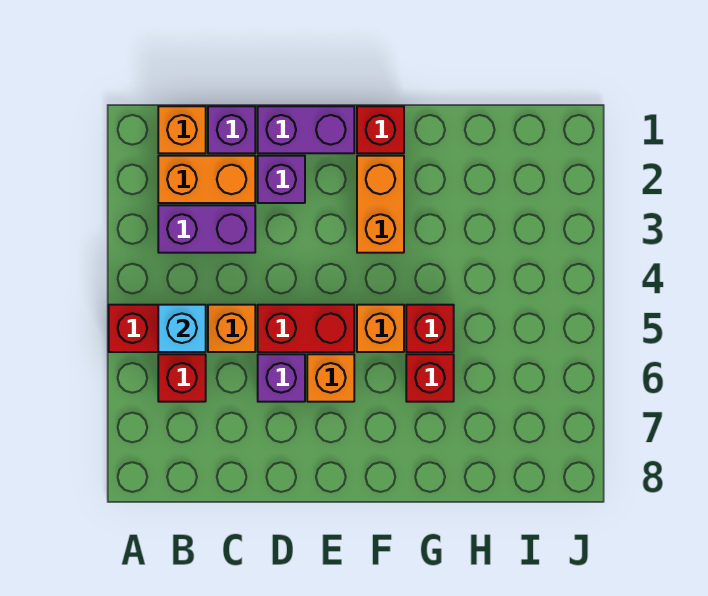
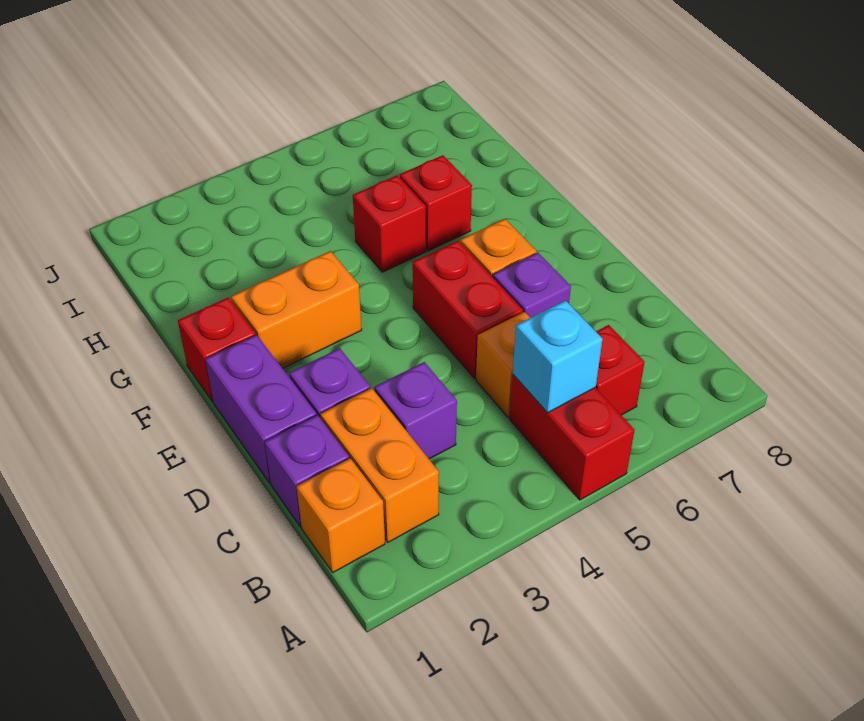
purple brick B3:C3 level 1 -> purple brick C3 level 1
orange brick F5 level 1 -> none

